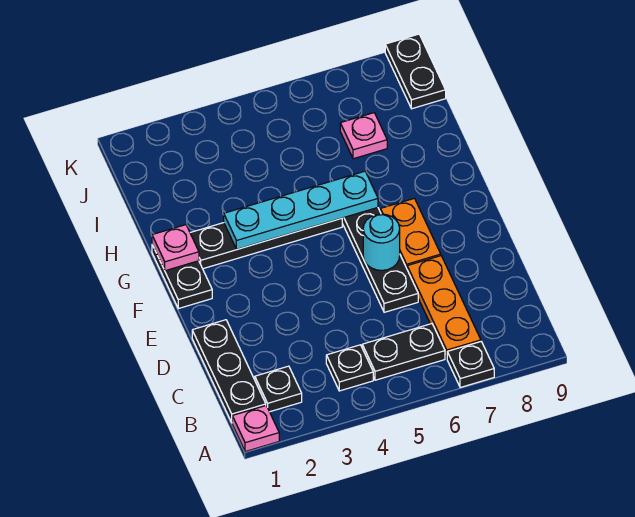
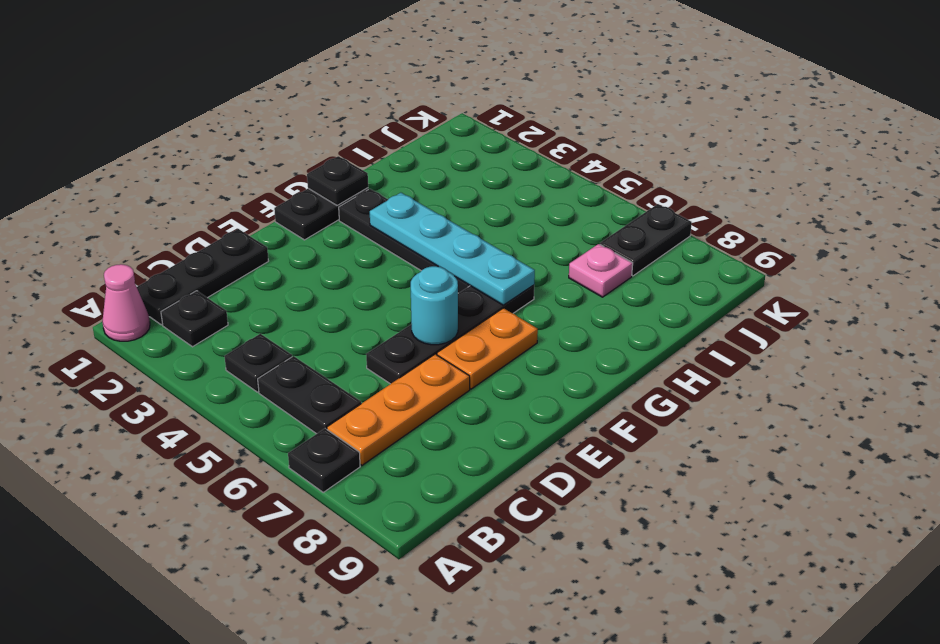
pink plate A1 level 1 -> pink cone A1 level 1
pink plate G1 level 2 -> black plate G1 level 2
black plate J9:K9 level 1 -> black plate J7:K7 level 1

